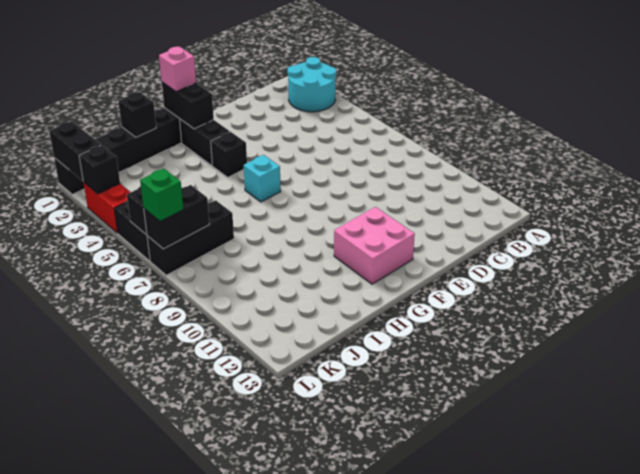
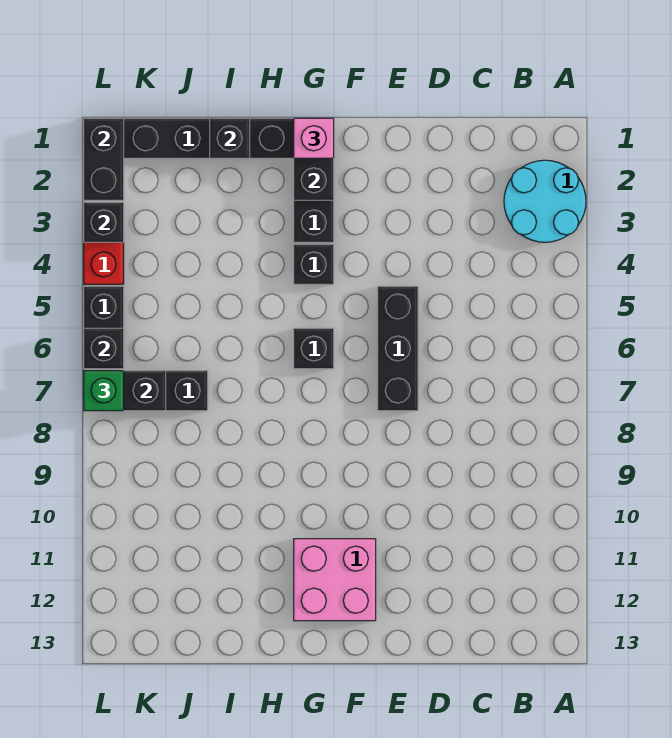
none -> black brick E5:E7 level 1
cyan brick G6 level 1 -> black brick G6 level 1

